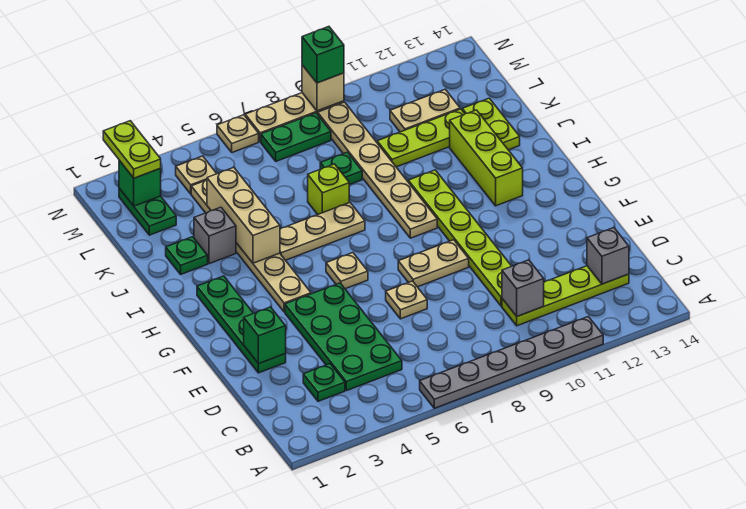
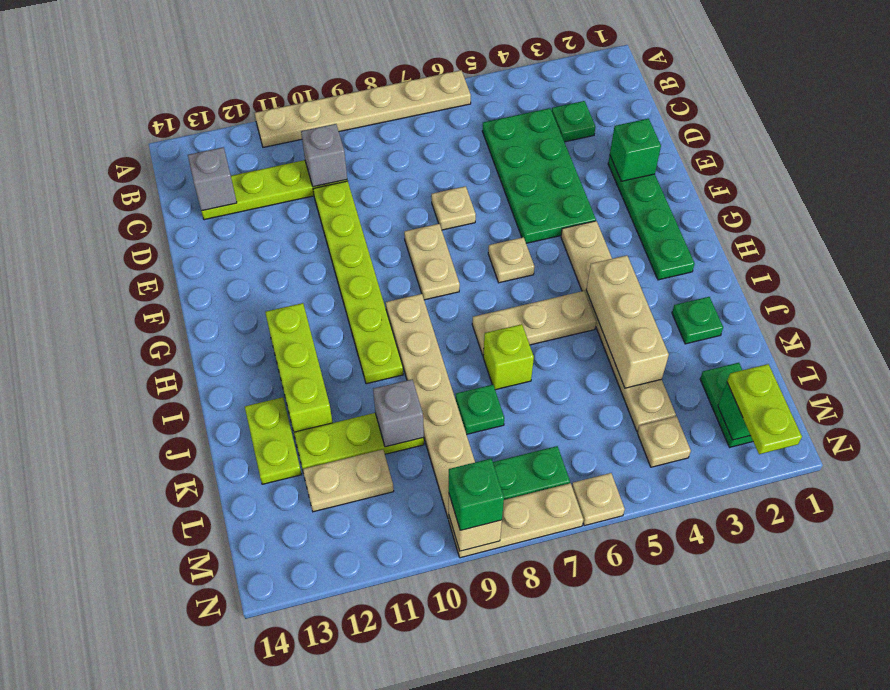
grey plate A6:A11 level 1 -> tan plate A6:A11 level 1
tan plate F8:F9 level 1 -> tan plate F8:G8 level 1
grey brick J3 level 1 -> grey brick K10 level 2

